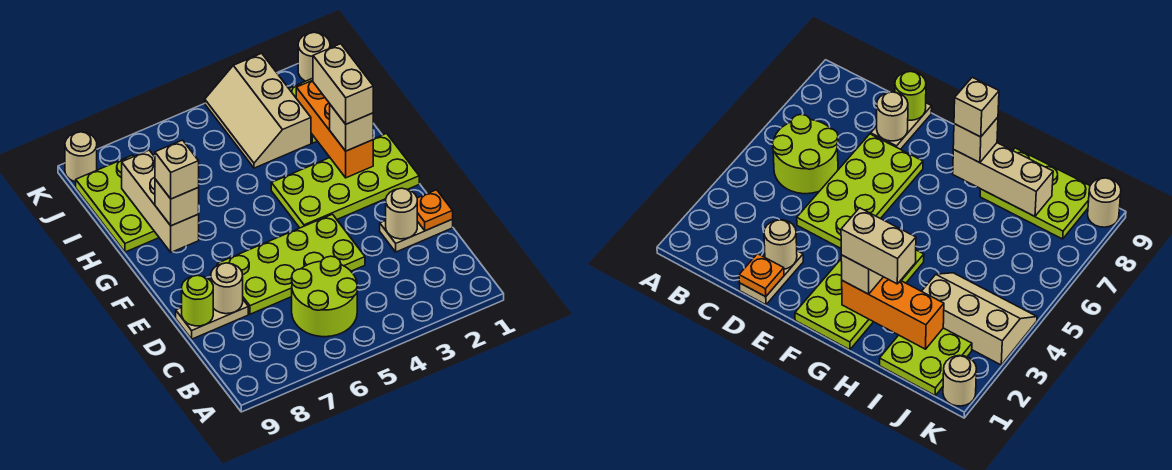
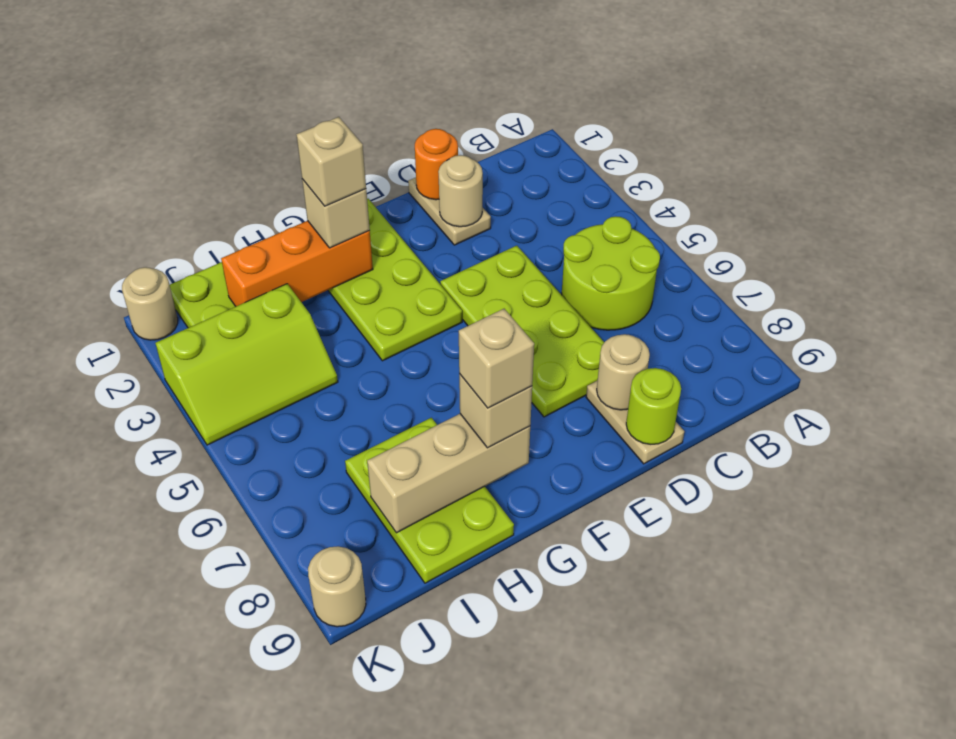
orange plate D1 level 2 -> orange round brick D1 level 2
tan brick G2:H2 level 4 -> tan brick G2 level 4
lime plate H8:J9 level 1 -> lime plate H7:I9 level 1
tan slope I3:K4 level 1 top 3 -> lime slope I3:K4 level 1 top 3

